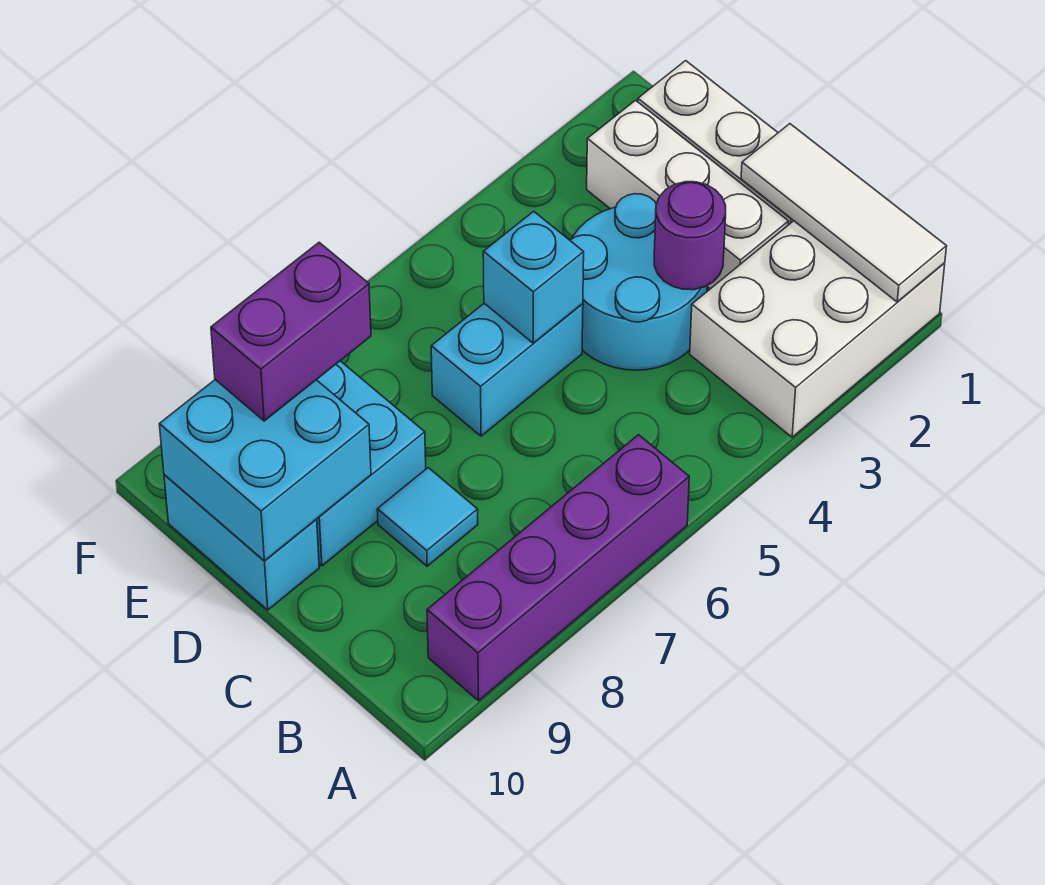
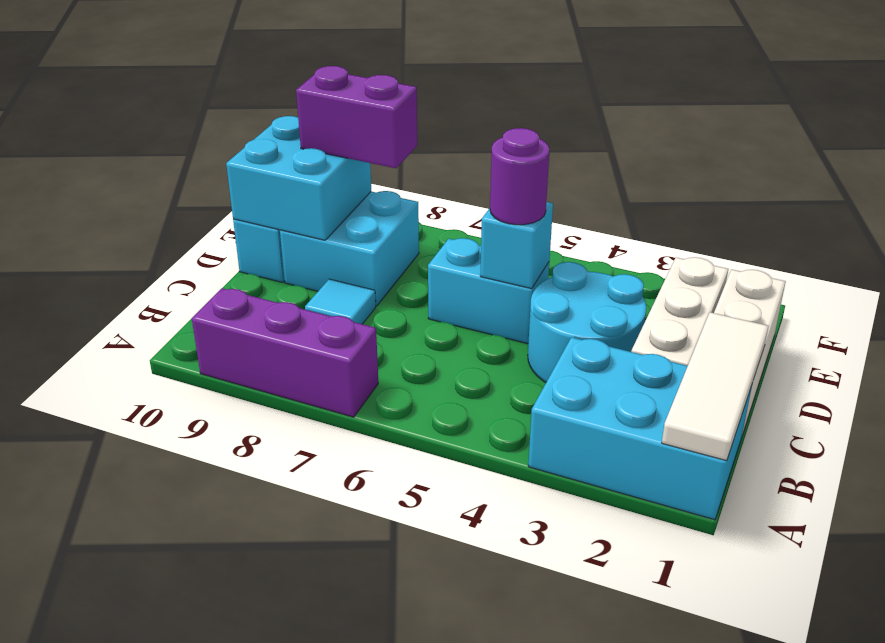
white brick A1:B3 level 1 -> cyan brick A1:B3 level 1
purple brick A6:A9 level 1 -> purple brick A7:A9 level 1
purple round brick C3 level 2 -> purple round brick D5 level 3

